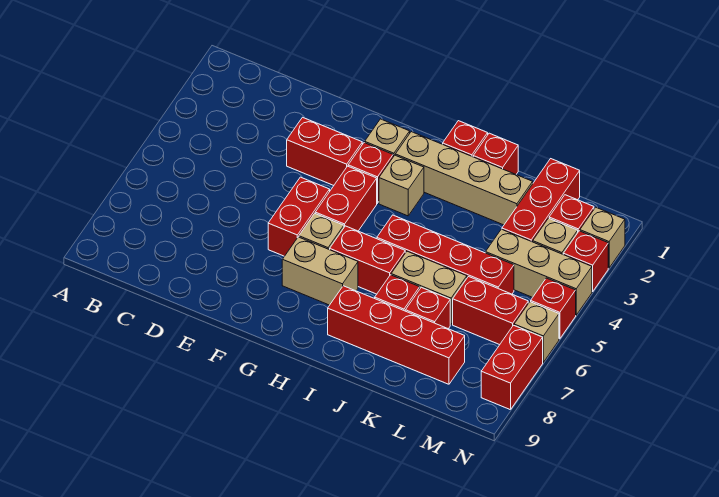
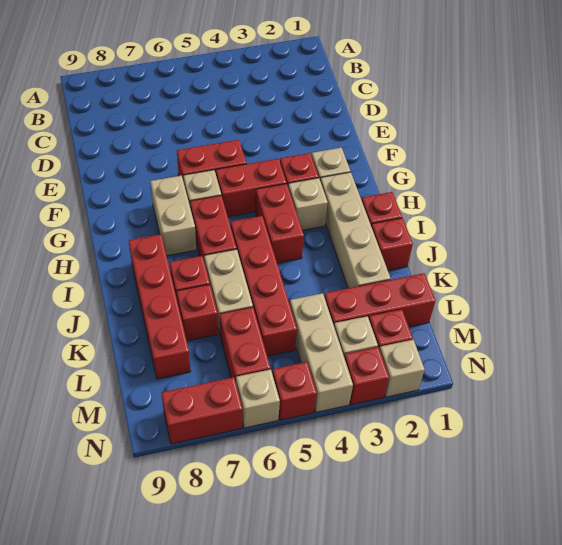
red brick E3:F3 level 1 -> red brick H4:I4 level 1

